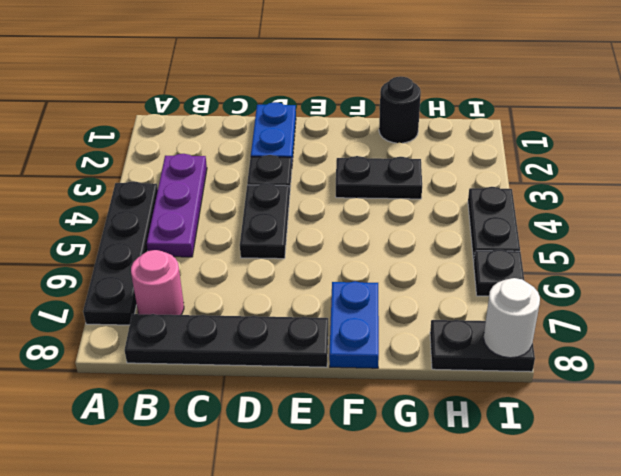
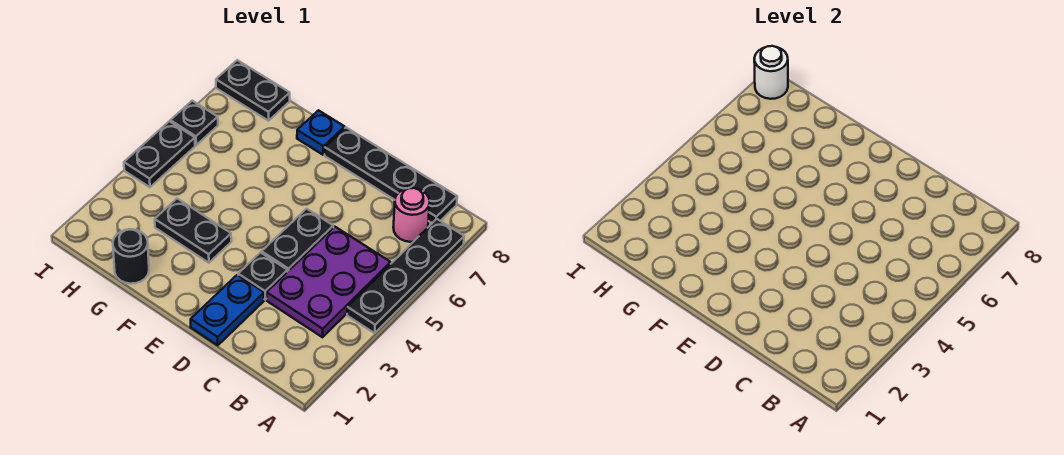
purple plate B3:B5 level 1 -> purple plate B3:C5 level 1
blue plate F7:F8 level 1 -> blue plate F8 level 1

